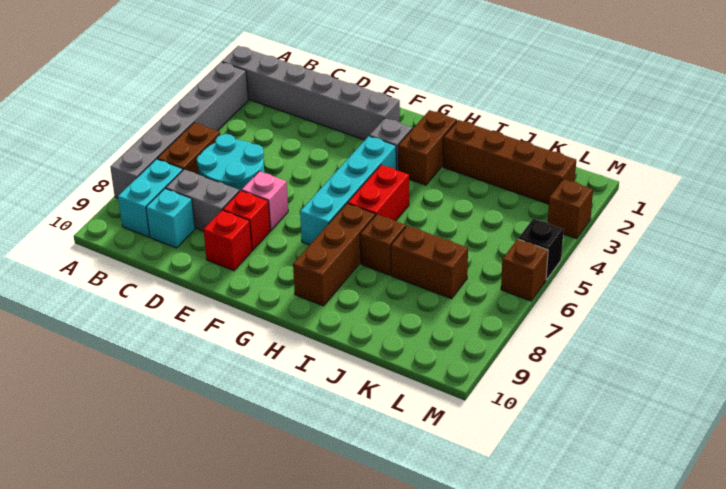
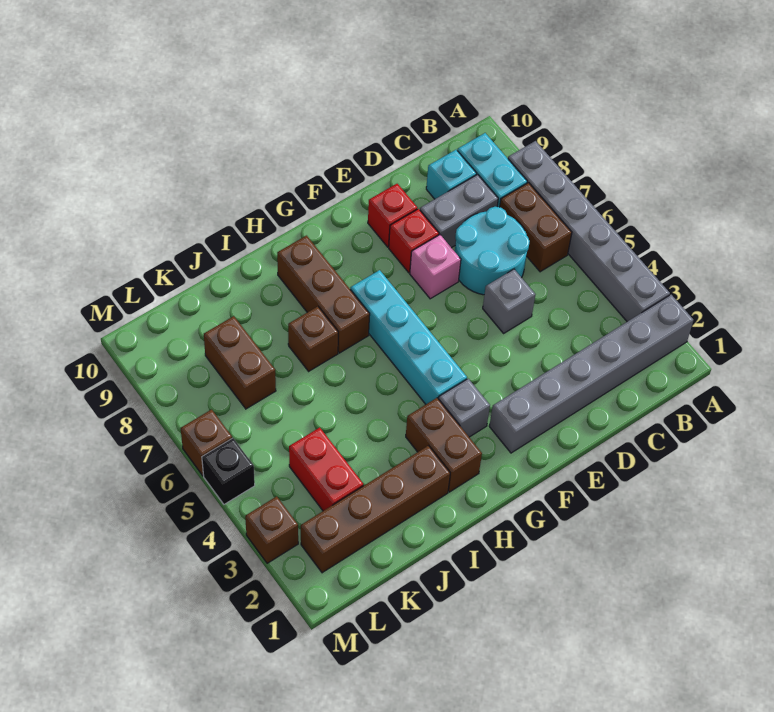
none -> grey brick D5 level 1
red brick H5:H6 level 1 -> red brick K3:K4 level 1
brown brick J7:K7 level 1 -> brown brick K7:K8 level 1

